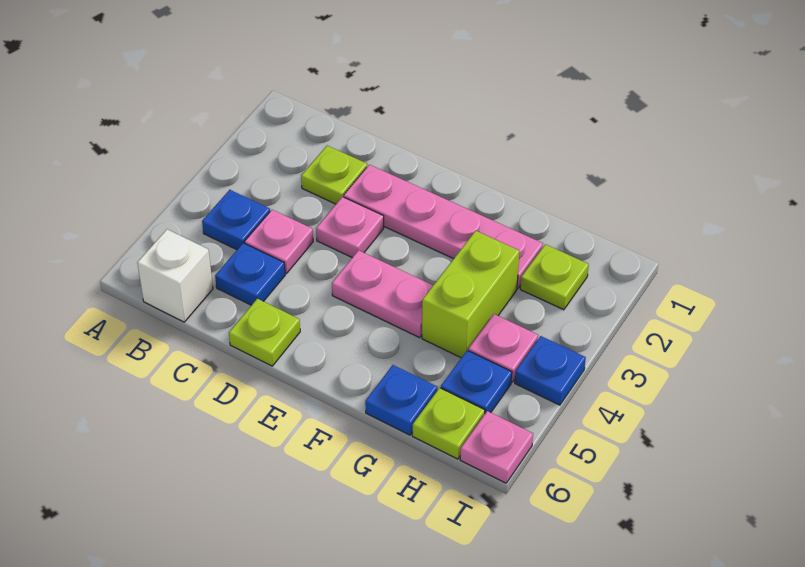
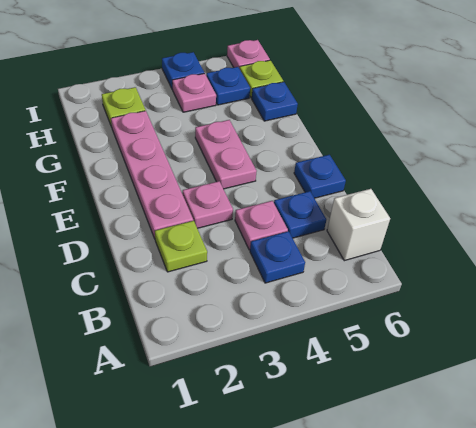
lime plate D6 level 1 -> blue plate D6 level 1
lime brick G3:G4 level 1 -> none

